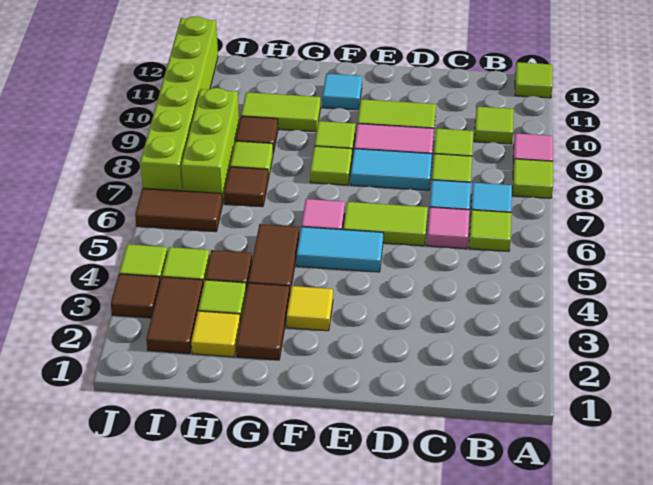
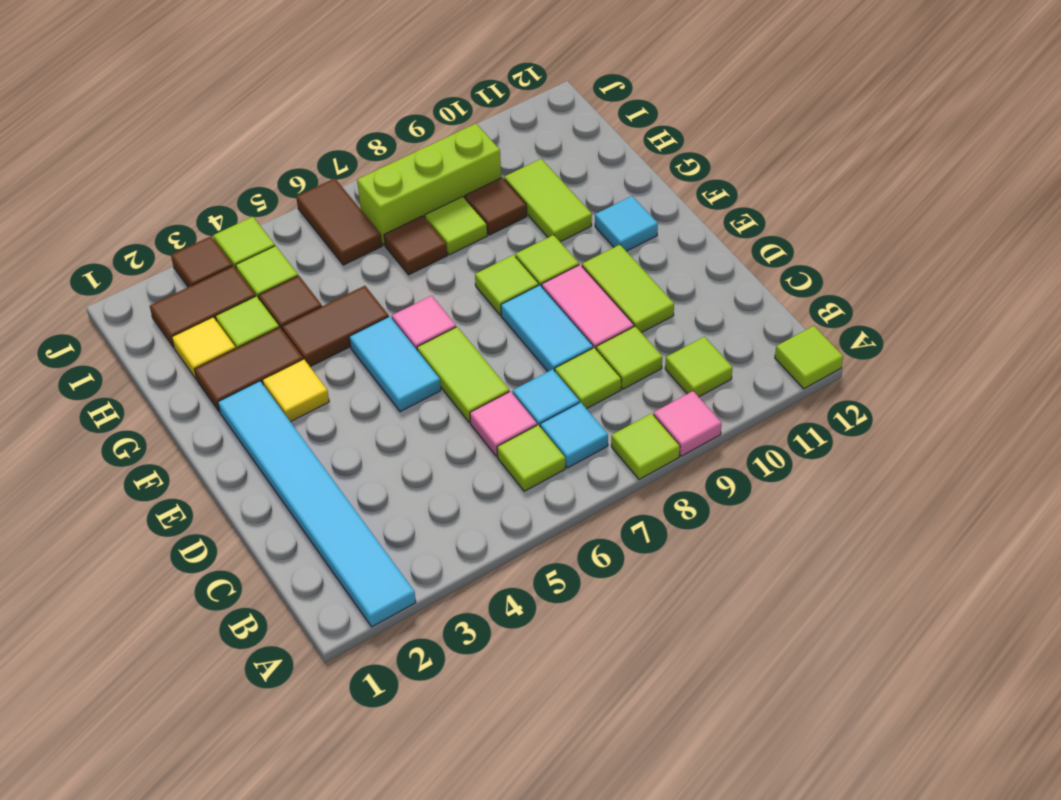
none -> cyan tile A2:F2 level 1
lime brick J7:J12 level 1 -> none

